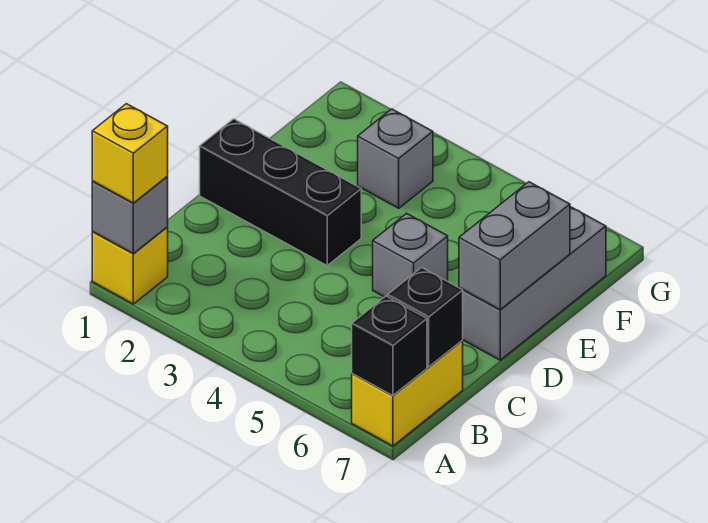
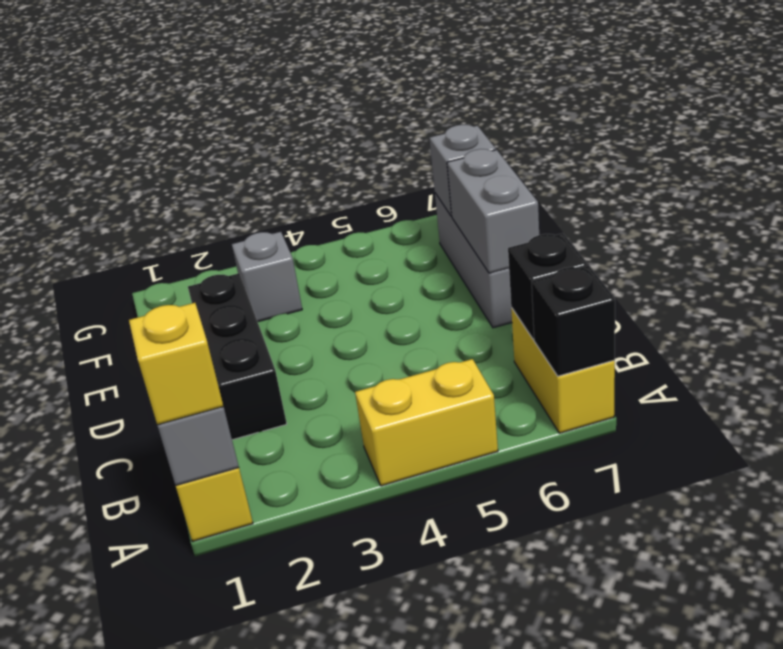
none -> yellow brick A4:A5 level 1
black brick D1:D3 level 1 -> black brick C2:E2 level 1
grey brick D5 level 1 -> grey brick F7 level 2

